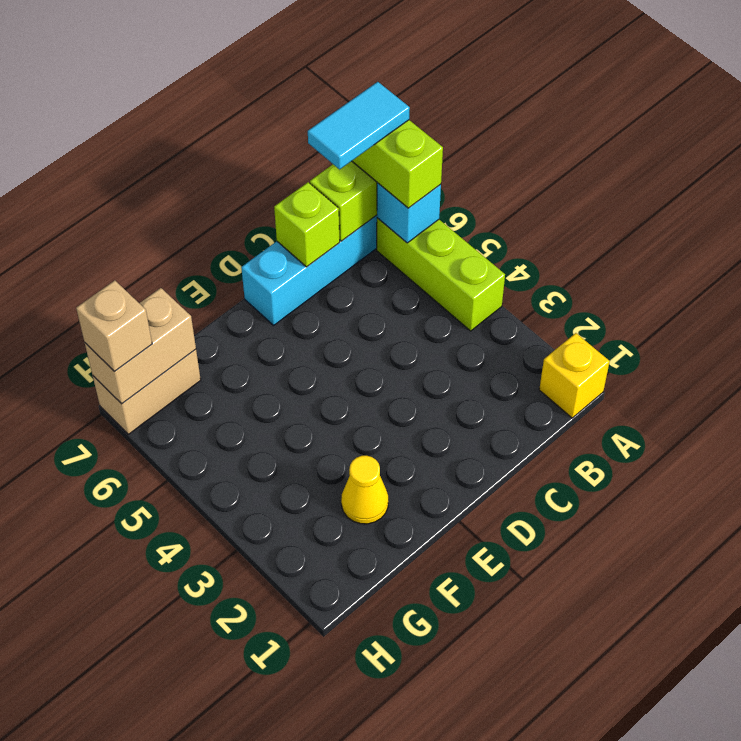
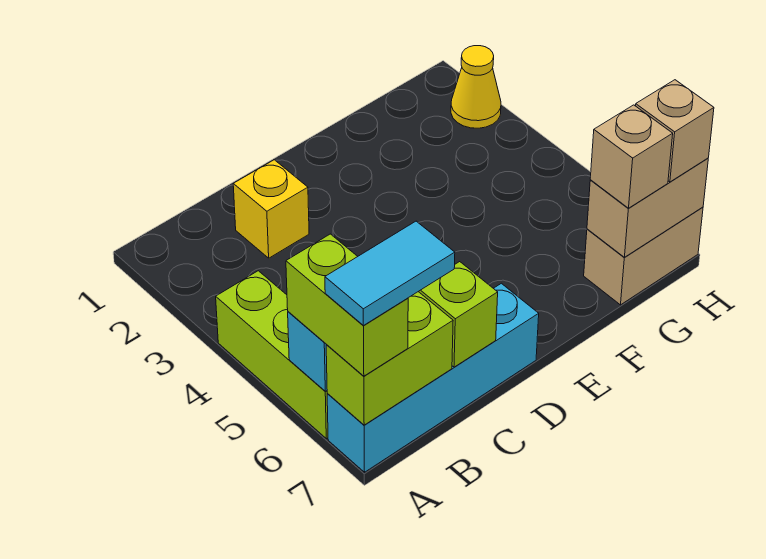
yellow brick A1 level 1 -> yellow brick C2 level 1
yellow cone F2 level 1 -> yellow cone H2 level 1
none -> tan brick G7 level 3

